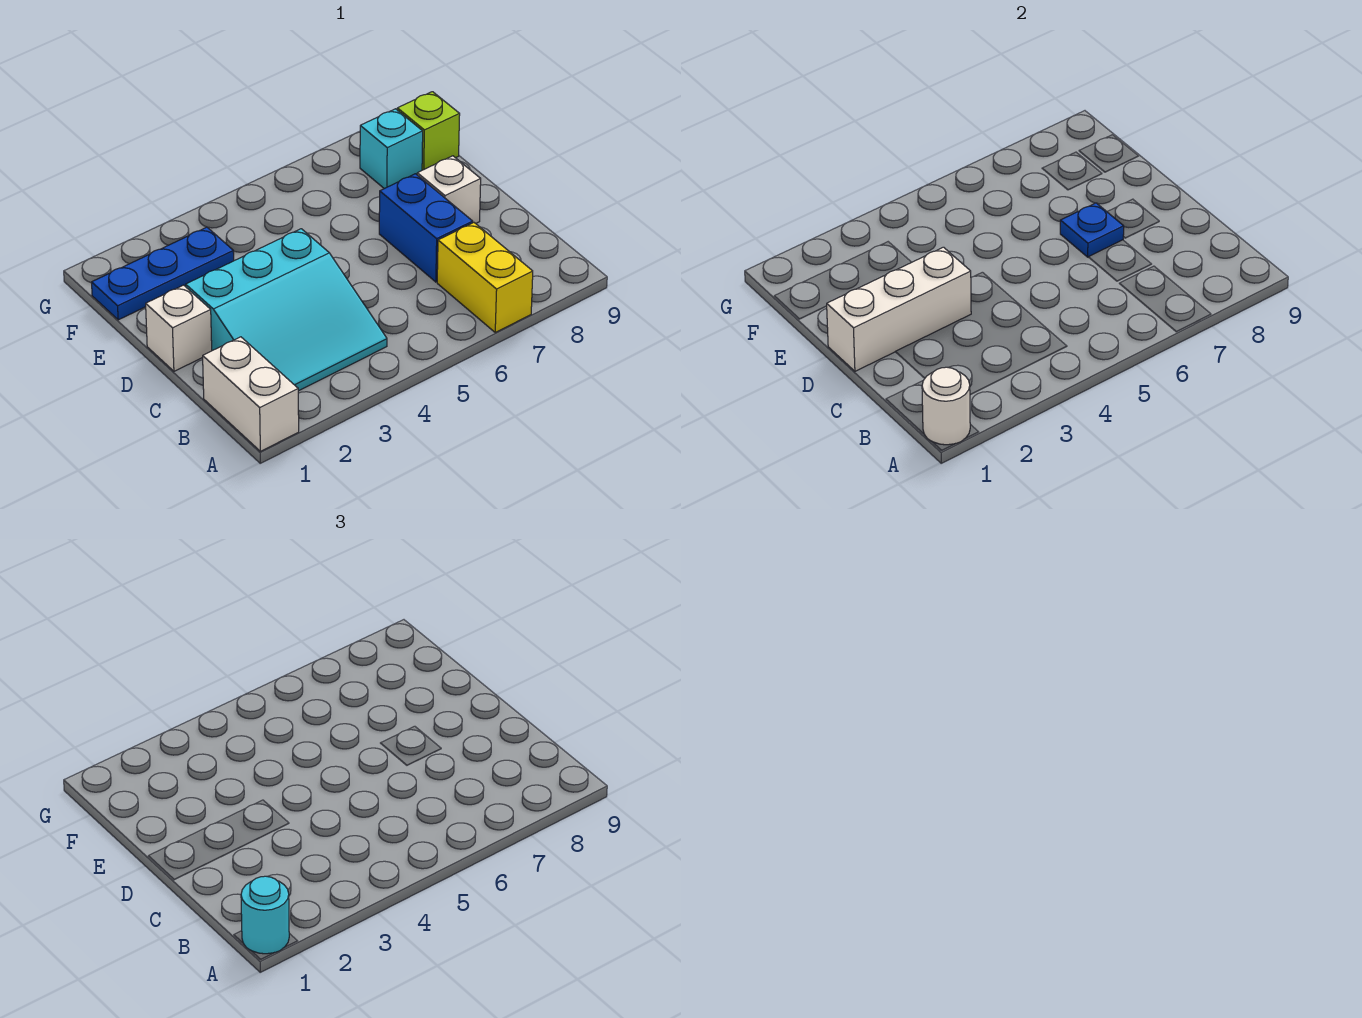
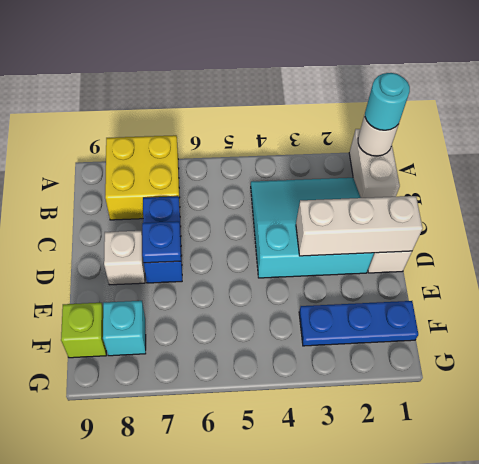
yellow brick A7:B7 level 1 -> yellow brick A7:B8 level 1

